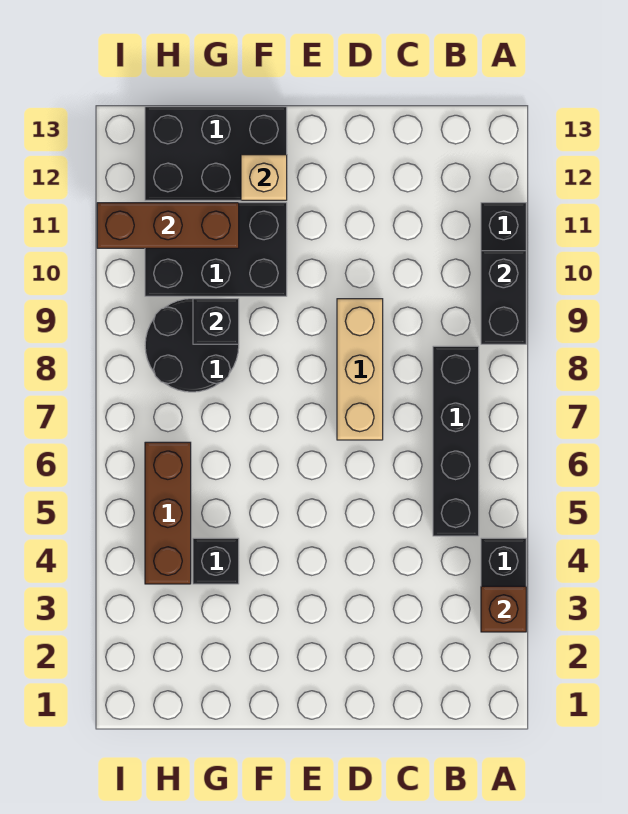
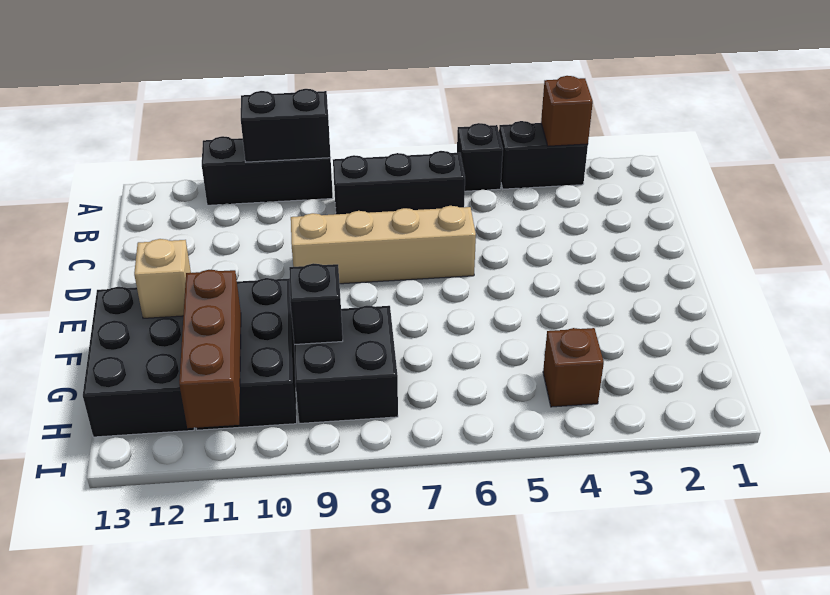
black brick B5:B8 level 1 -> black brick B6:B8 level 1
tan brick D7:D9 level 1 -> tan brick D6:D9 level 1
black brick G4 level 1 -> black brick A5 level 1
black round brick G8:H9 level 1 -> black brick G8:H9 level 1
brown brick H4:H6 level 1 -> brown brick H4 level 1

